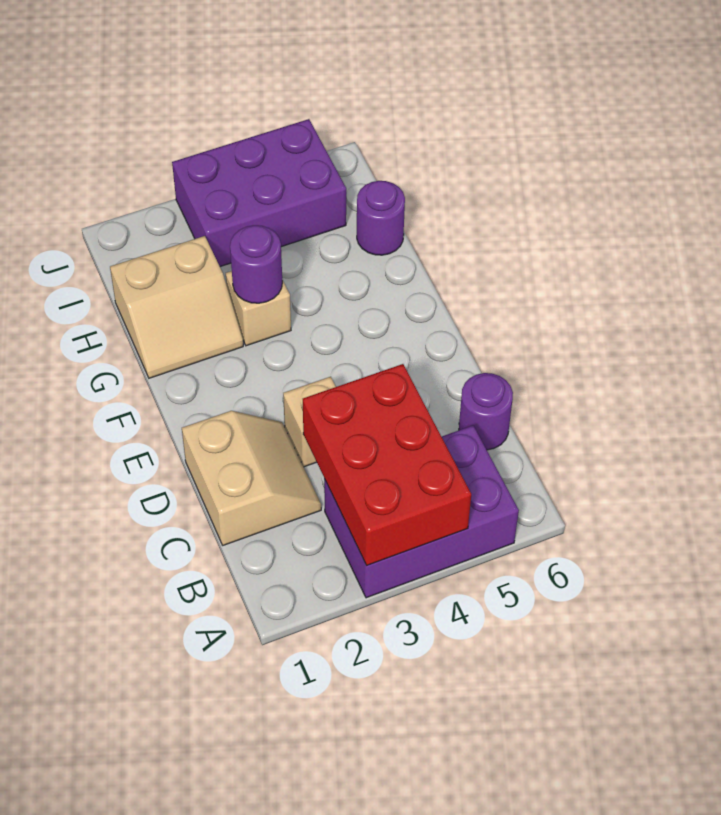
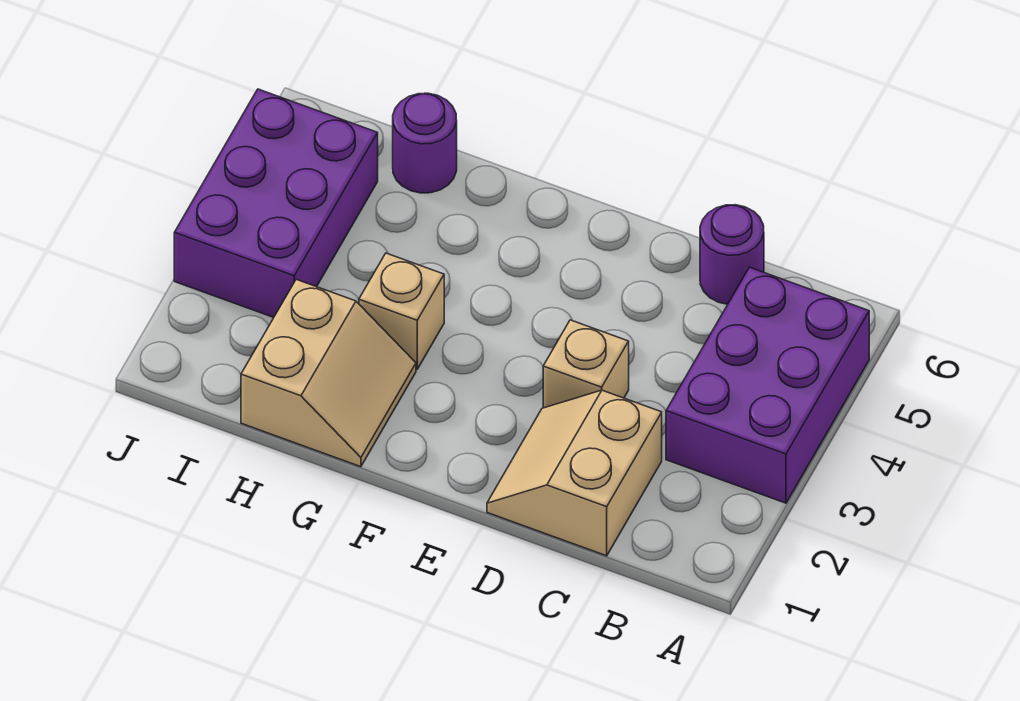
red brick A3:C4 level 2 -> none
tan slope C1:D2 level 1 top 1 -> tan slope C1:D2 level 1 top C
purple round brick G3 level 2 -> none

